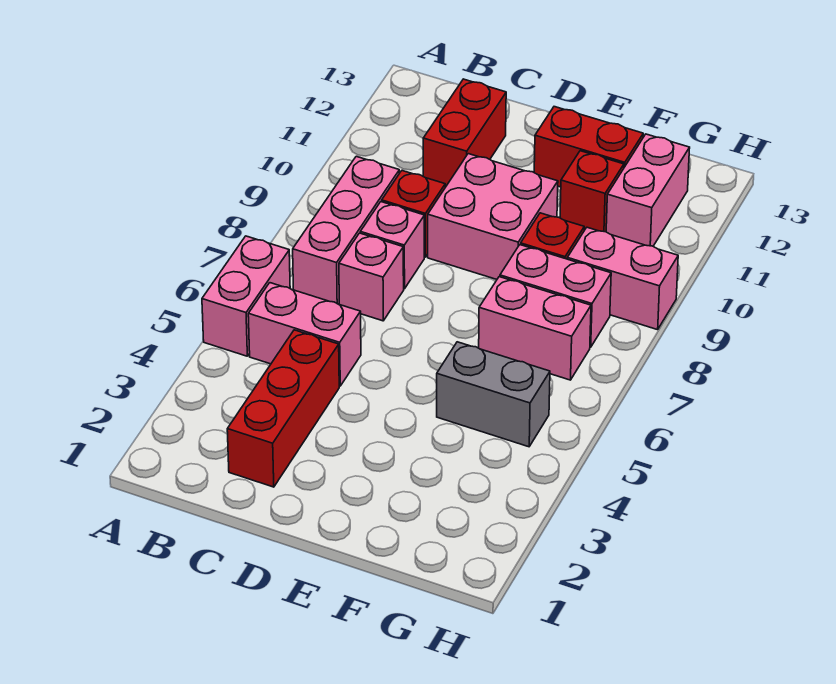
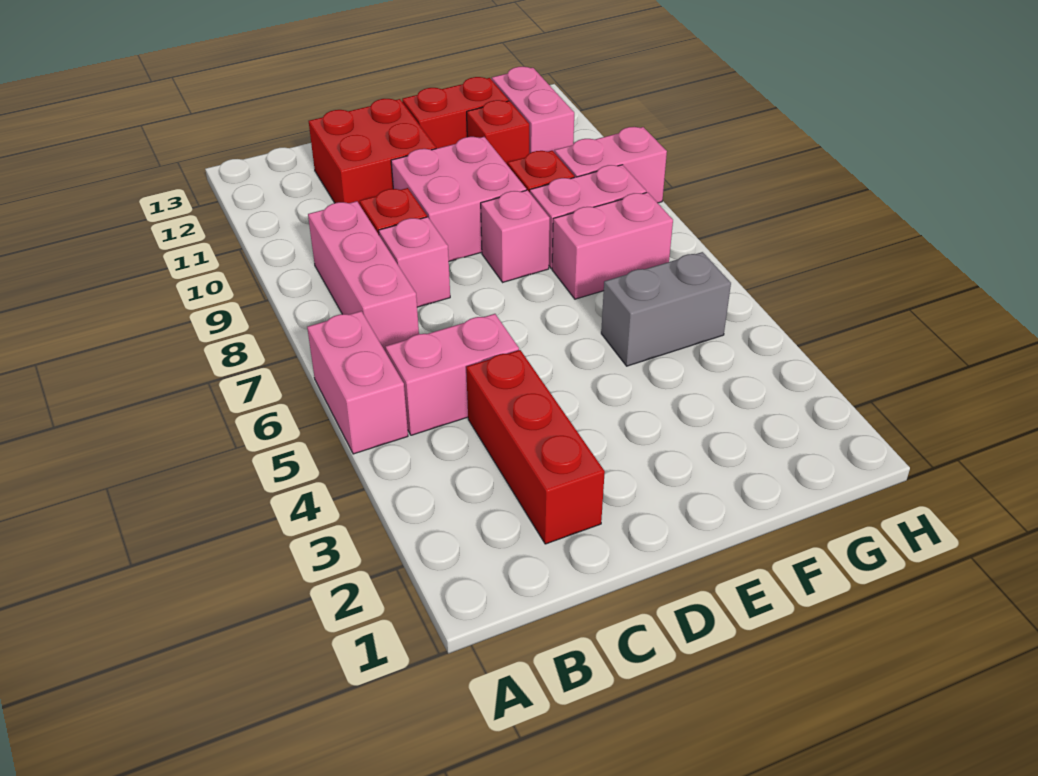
pink brick C7 level 1 -> pink brick E8 level 1
red brick C11:C12 level 1 -> red brick C11:D12 level 1

